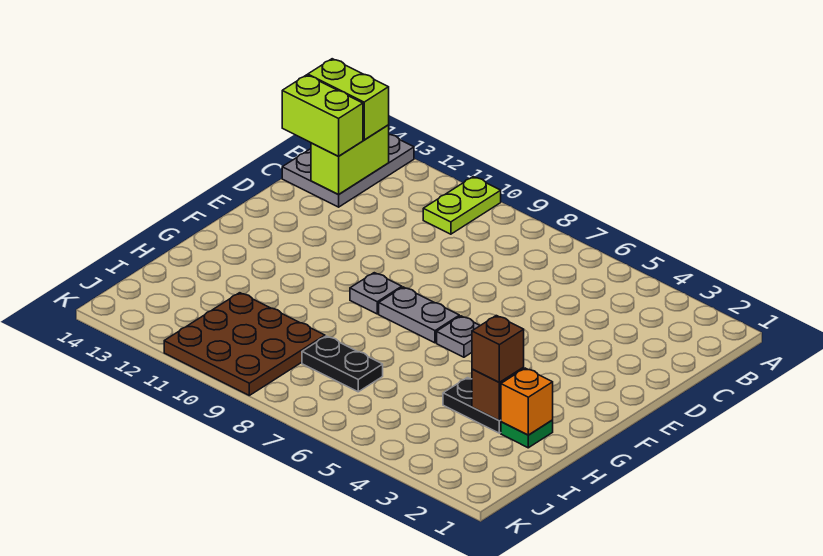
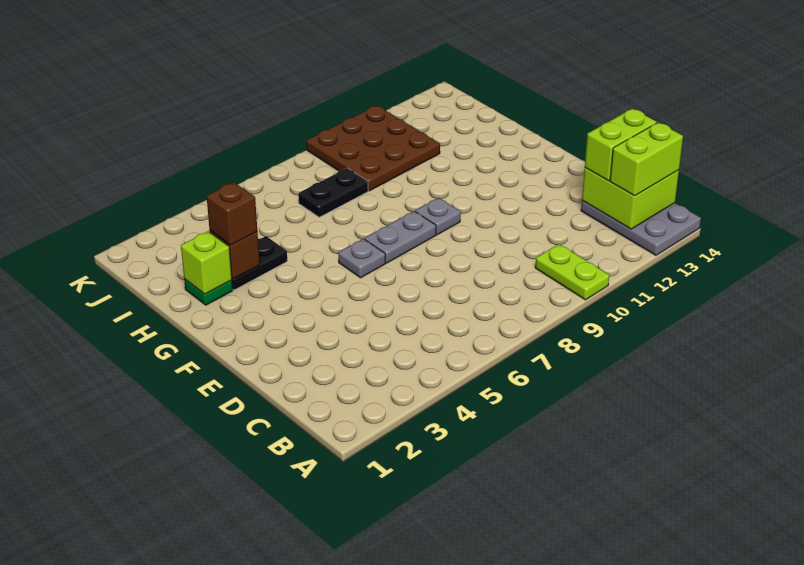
lime brick B13:C13 level 2 -> lime brick B13:C14 level 2
orange brick H2 level 2 -> lime brick H2 level 2

